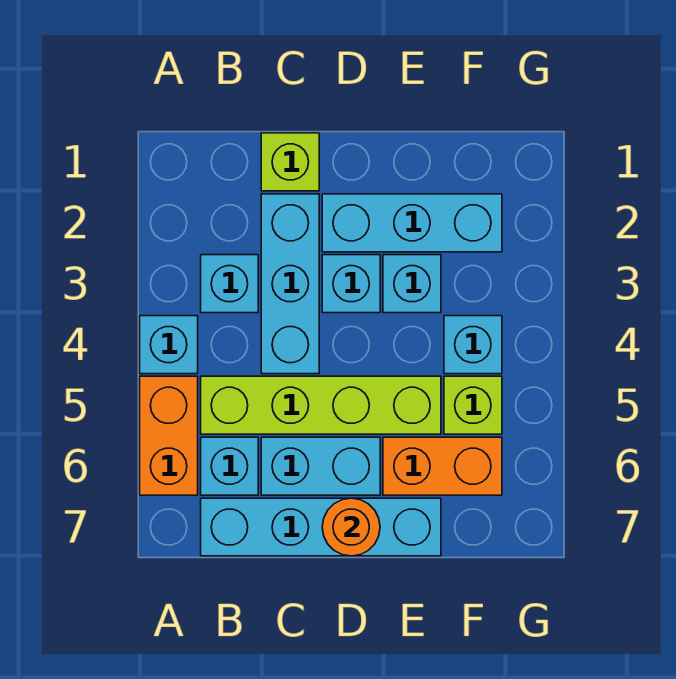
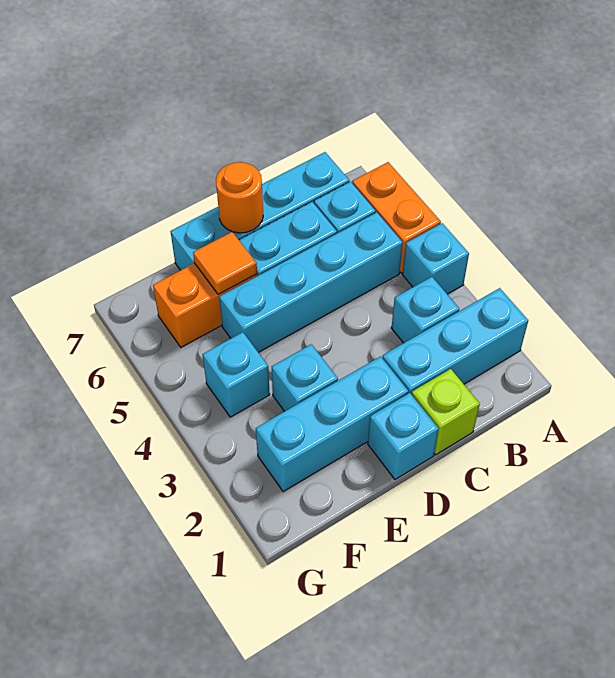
lime brick B5:E5 level 1 -> cyan brick B5:E5 level 1
cyan brick C2:C4 level 1 -> cyan brick A2:C2 level 1
cyan brick D3 level 1 -> cyan brick D1 level 1
none -> orange tile E6 level 2
lime brick F5 level 1 -> none

